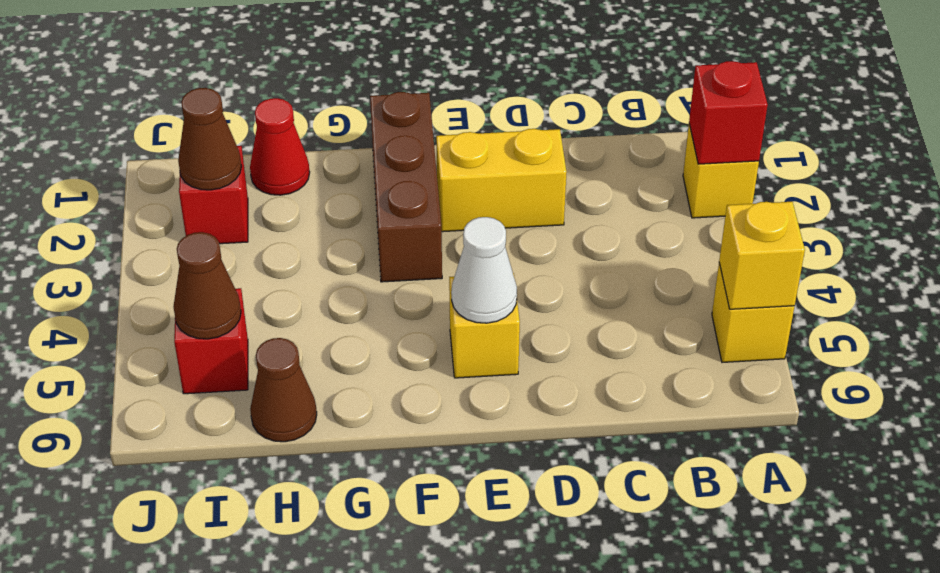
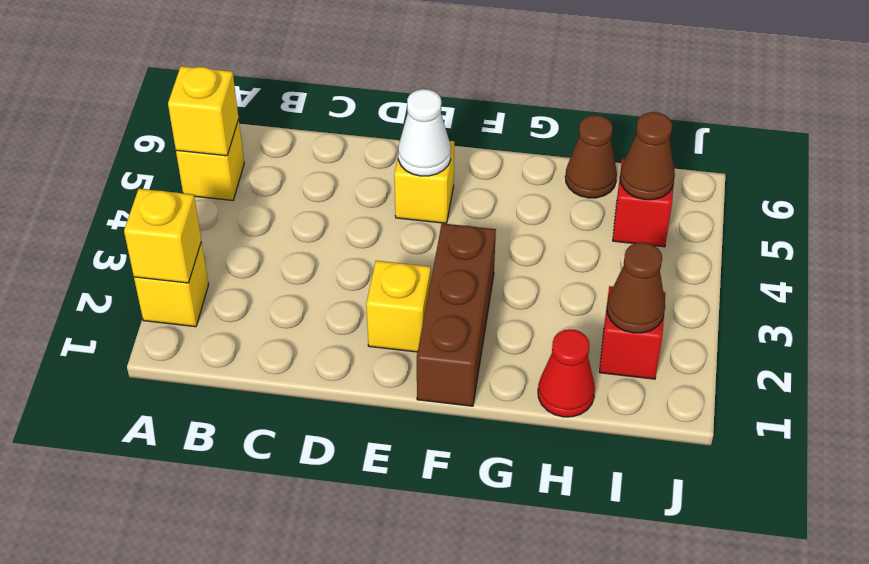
red brick A2 level 2 -> yellow brick A2 level 2
yellow brick D2:E2 level 1 -> yellow brick E2 level 1

